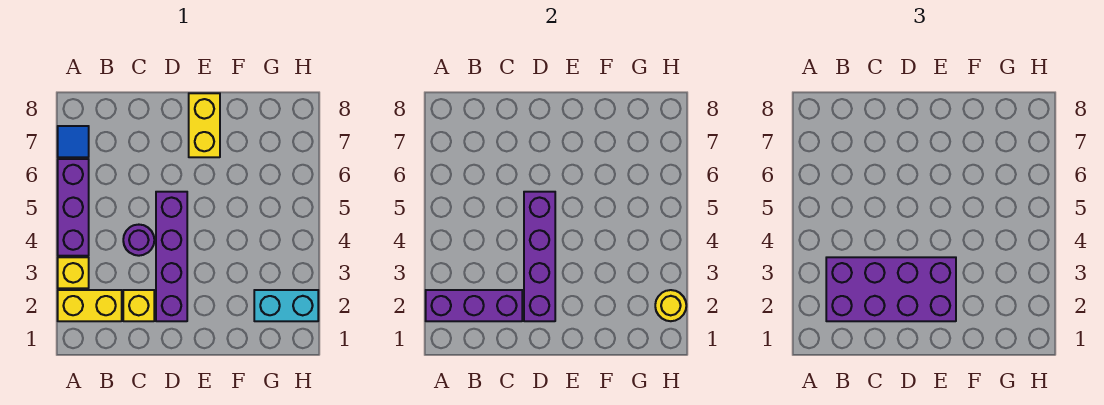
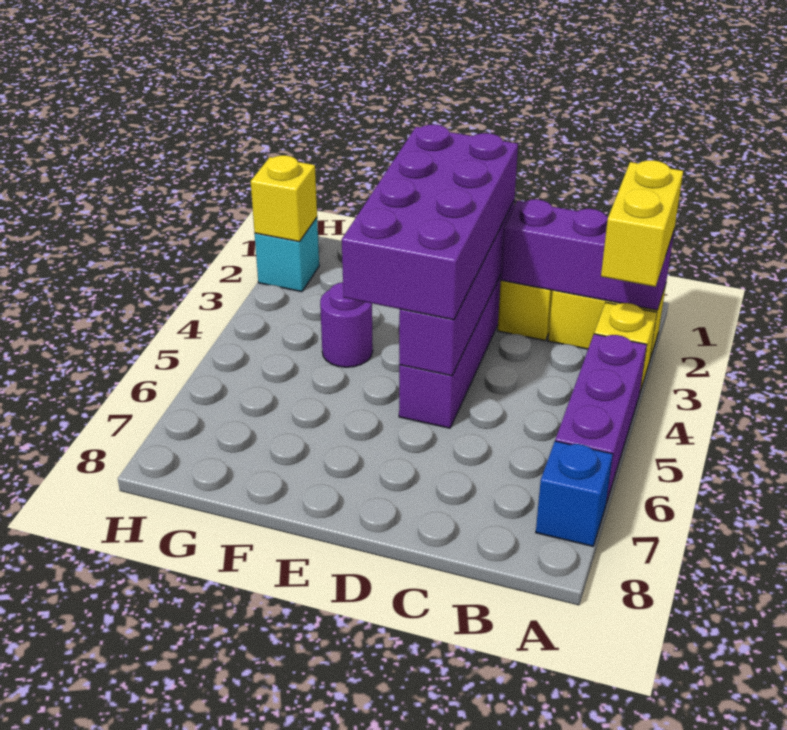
blue tile A7 level 1 -> blue brick A7 level 1
purple brick B2:E3 level 3 -> purple brick D2:E5 level 3
purple round brick C4 level 1 -> purple round brick F4 level 1
yellow brick E7:E8 level 1 -> yellow brick A2:A3 level 3
cyan brick G2:H2 level 1 -> cyan brick H2 level 1
yellow round brick H2 level 2 -> yellow brick H2 level 2

